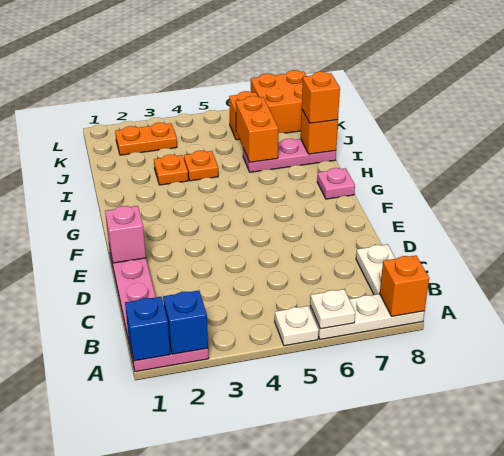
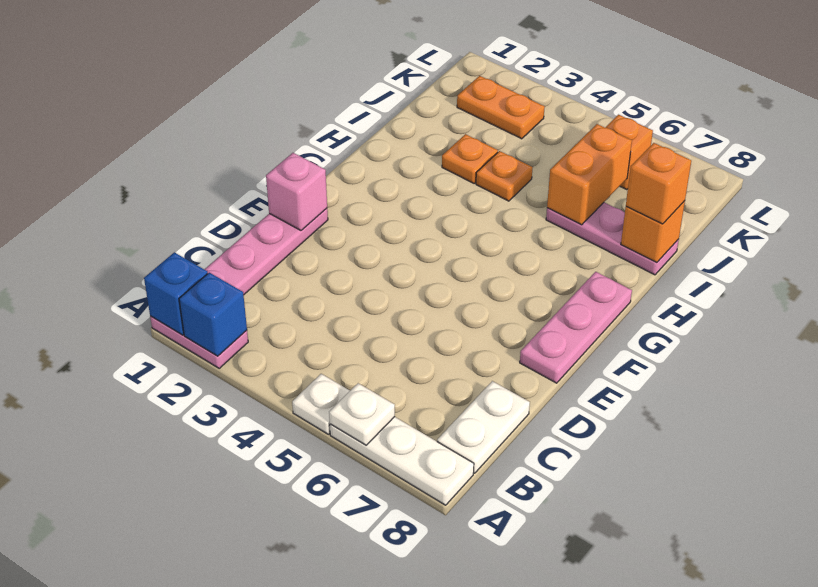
orange brick A8 level 2 -> none
pink plate G8 level 1 -> pink plate E8:G8 level 1
orange brick K7:L8 level 1 -> none

